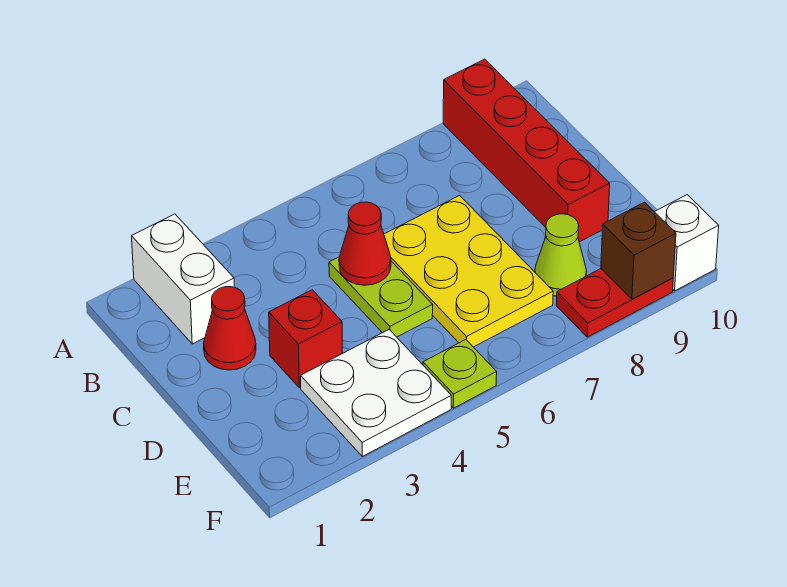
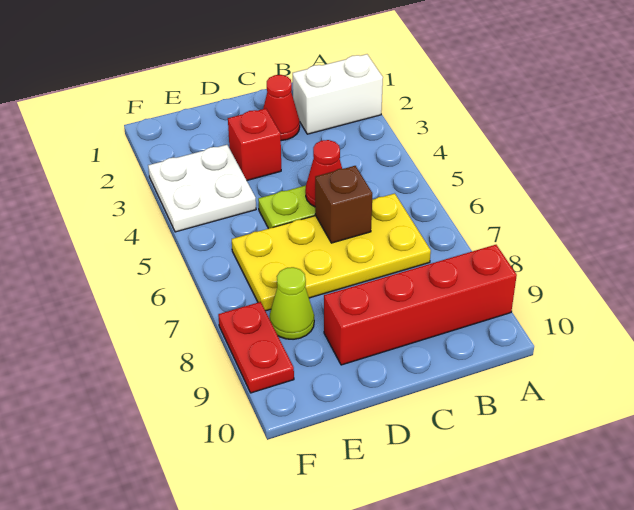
yellow plate C6:E7 level 1 -> yellow plate B6:E7 level 1
lime plate F5 level 1 -> none
brown brick F9 level 2 -> brown brick C6 level 2
white brick F10 level 1 -> none

